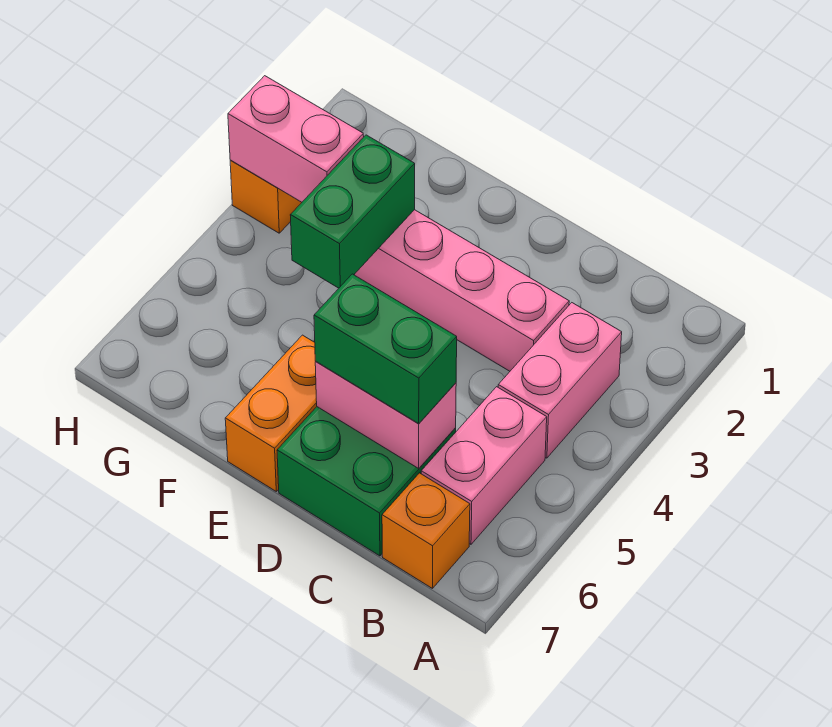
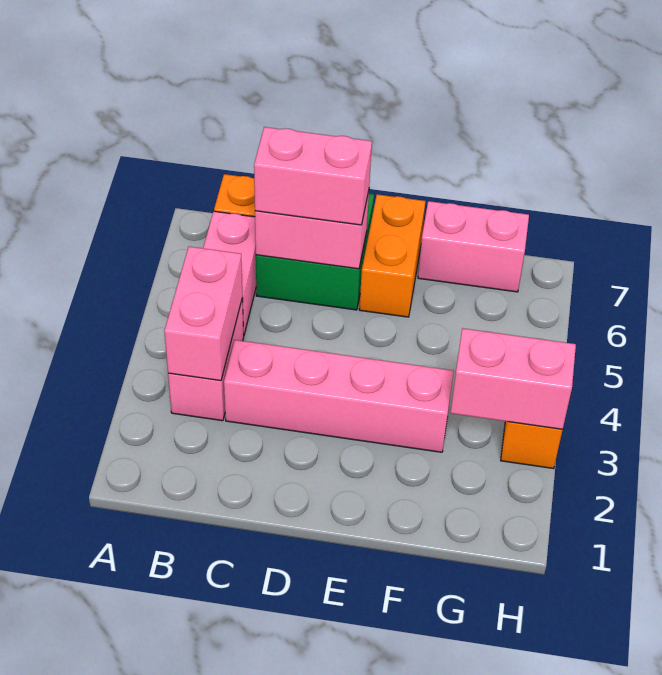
none -> pink brick B3:B4 level 2
green brick C6:D6 level 3 -> pink brick C6:D6 level 3
green brick F3:F4 level 2 -> none
none -> pink brick F7:G7 level 1

